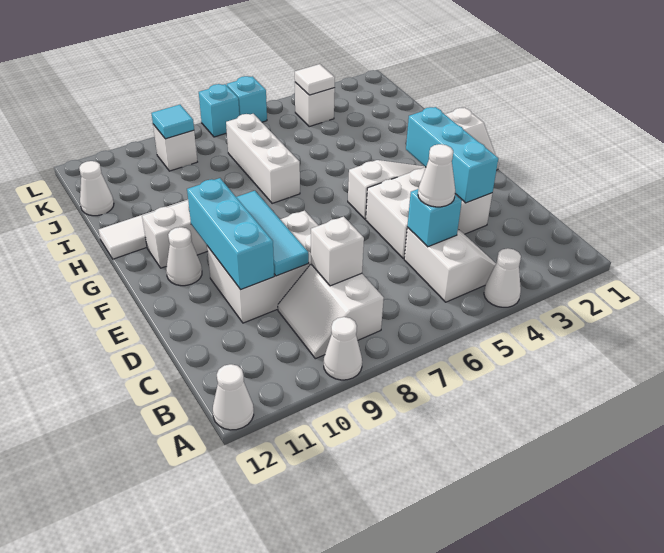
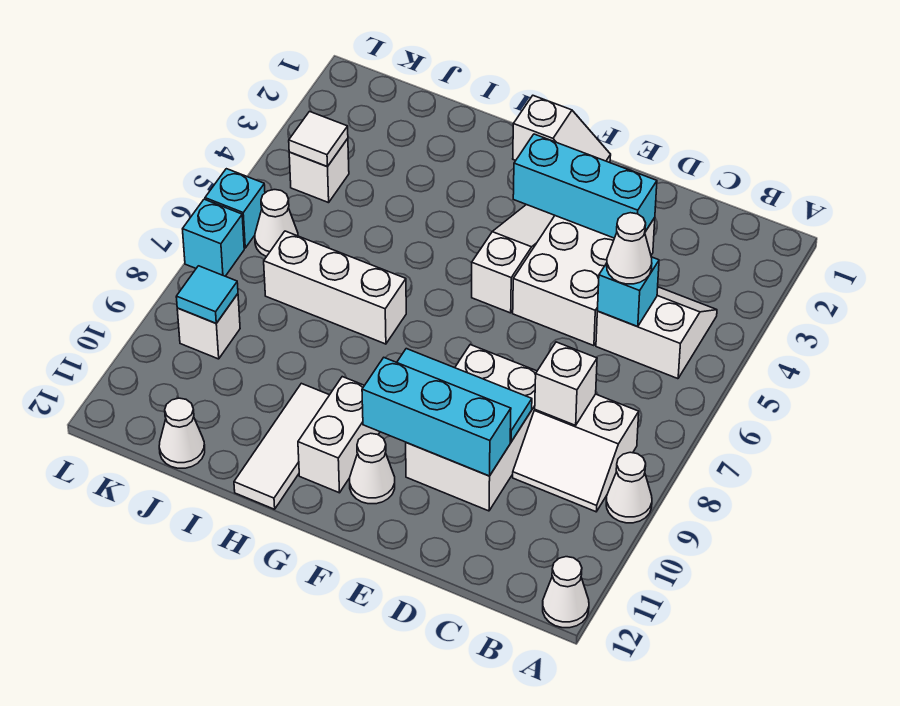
white cone A4 level 1 -> white cone K6 level 1

